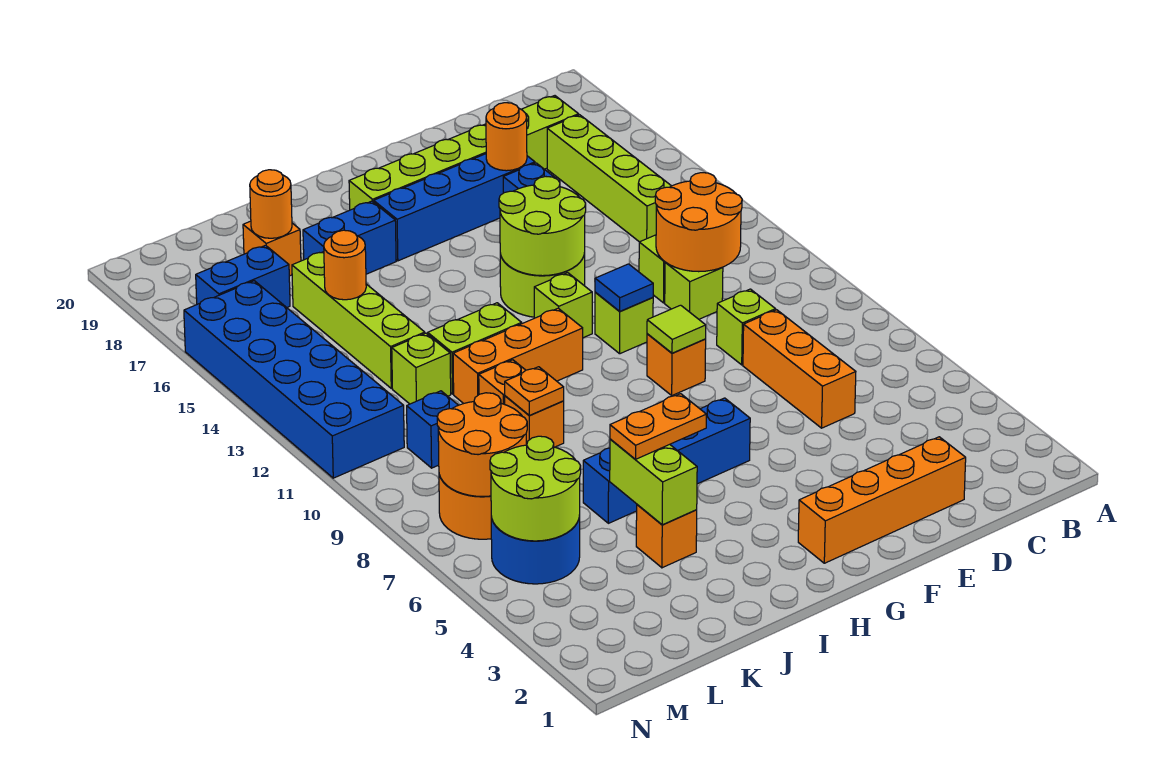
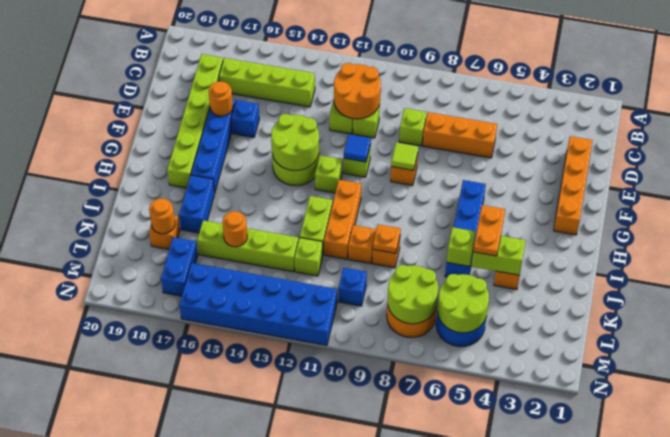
none -> lime brick J6 level 2
orange round brick L7:M8 level 2 -> lime round brick L7:M8 level 2

